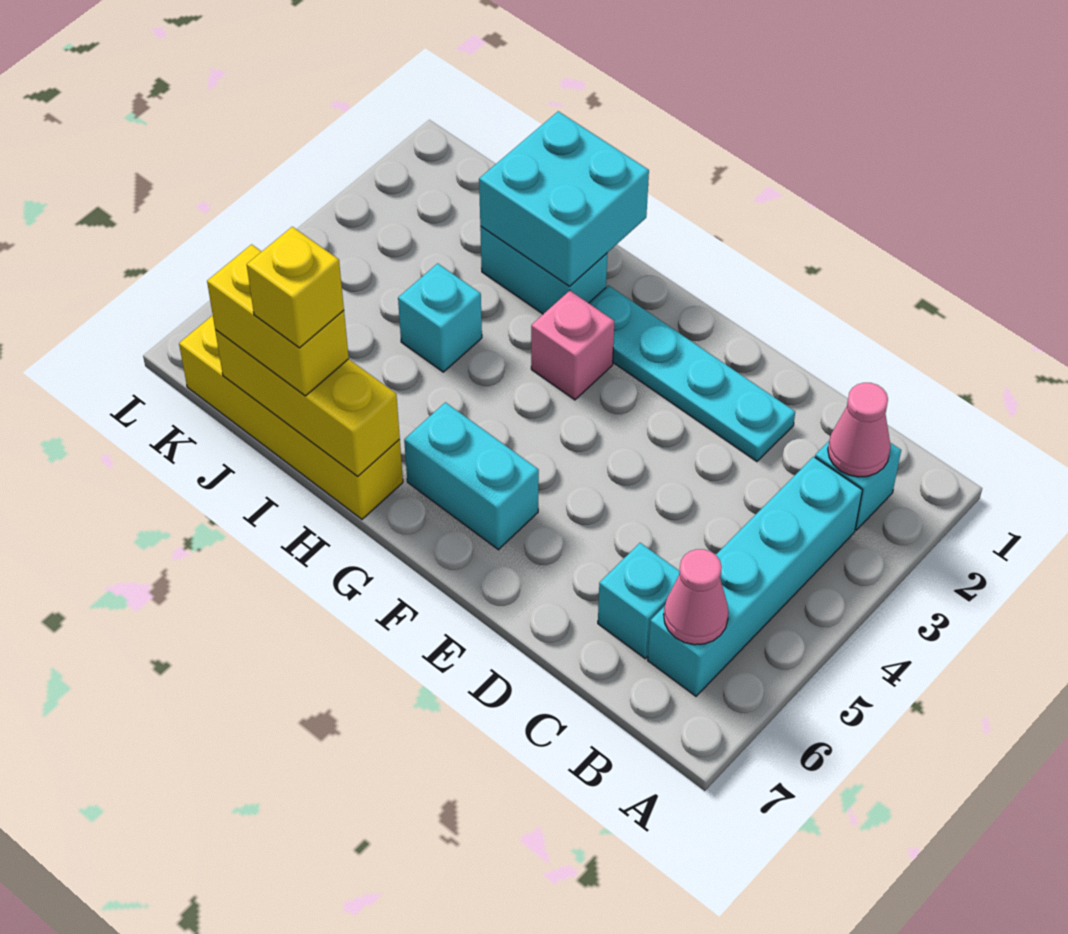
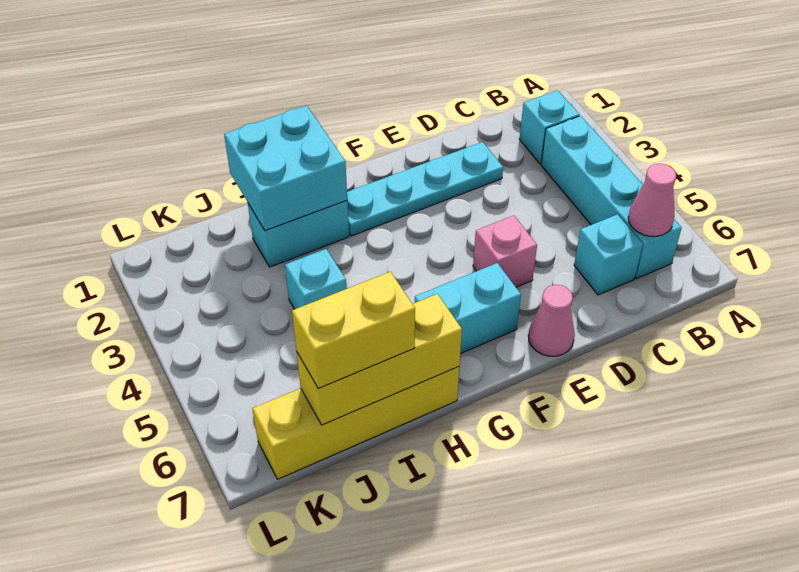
pink cone B2 level 2 -> pink cone E7 level 1
pink brick G3 level 1 -> pink brick E5 level 1
yellow brick I7 level 4 -> none

